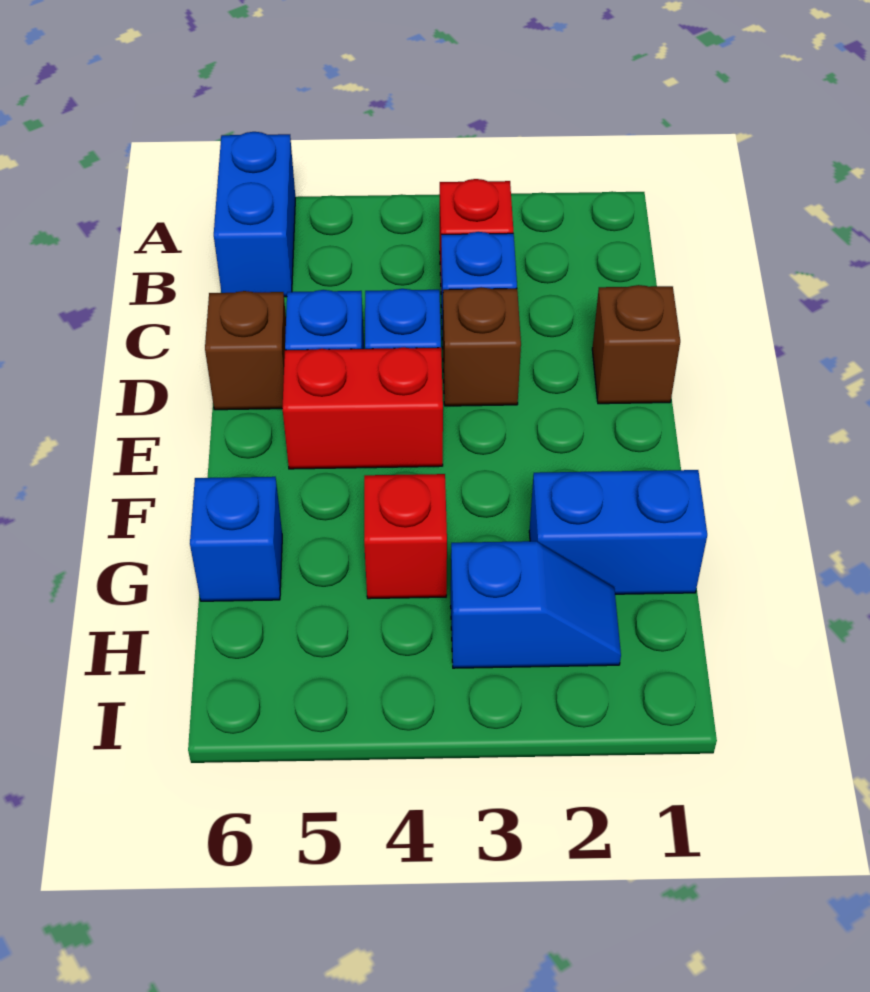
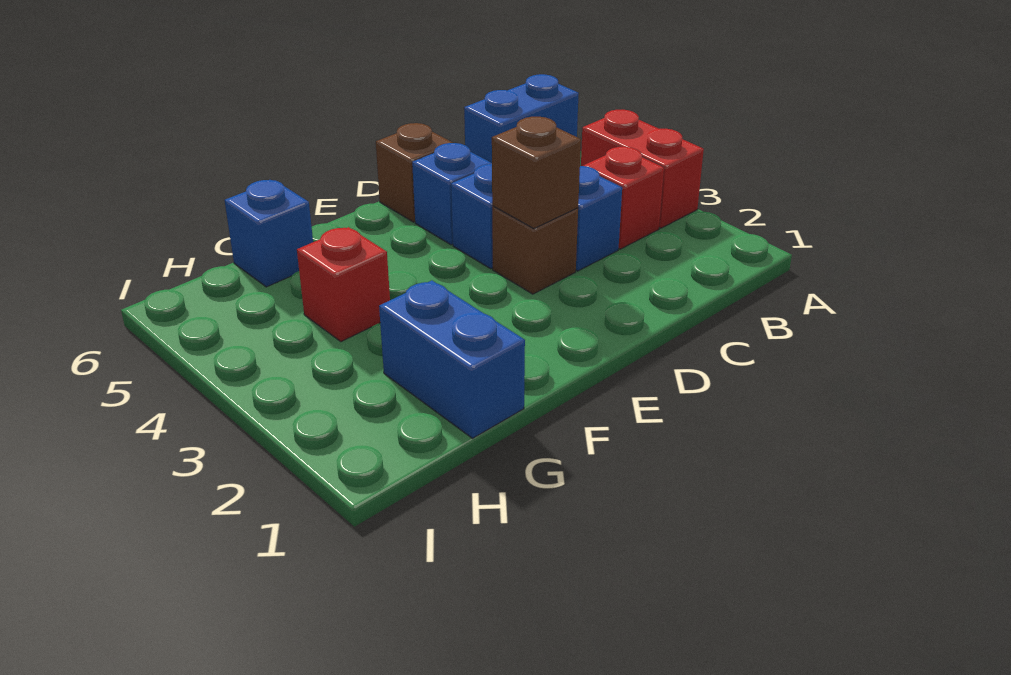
brown brick D1 level 1 -> brown brick D3 level 2
red brick E4:E5 level 1 -> red brick A3:A4 level 1
blue slope H2:H3 level 1 top 3 -> none

